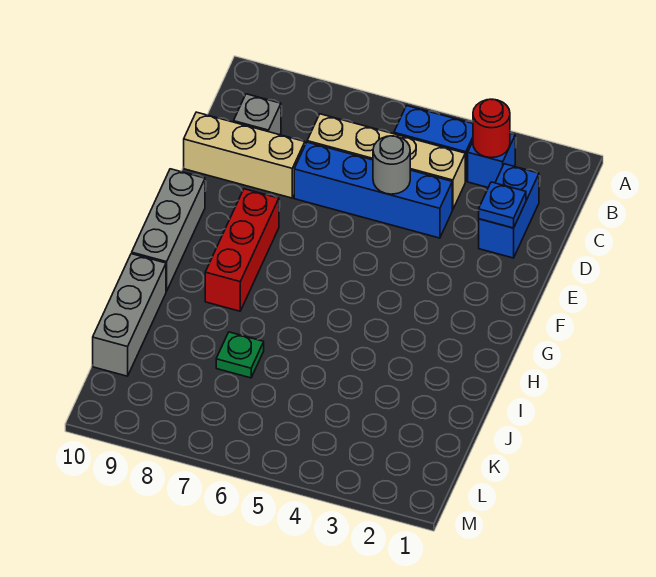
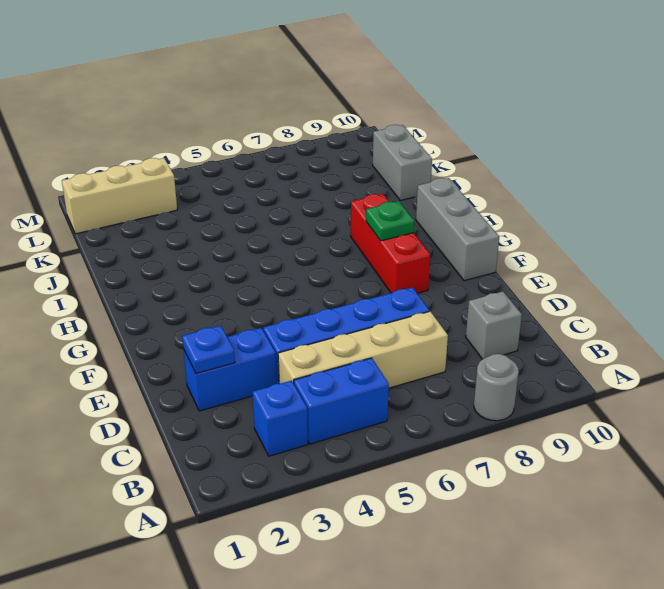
red round brick B3 level 2 -> none
blue brick C2:D2 level 1 -> blue brick D2:D3 level 1
grey round brick D5 level 2 -> grey round brick A8 level 1
tan brick D8:D10 level 1 -> tan brick L1:L3 level 1
grey brick I10:K10 level 1 -> grey brick J10:K10 level 1
green plate J7 level 1 -> green plate G8 level 2

